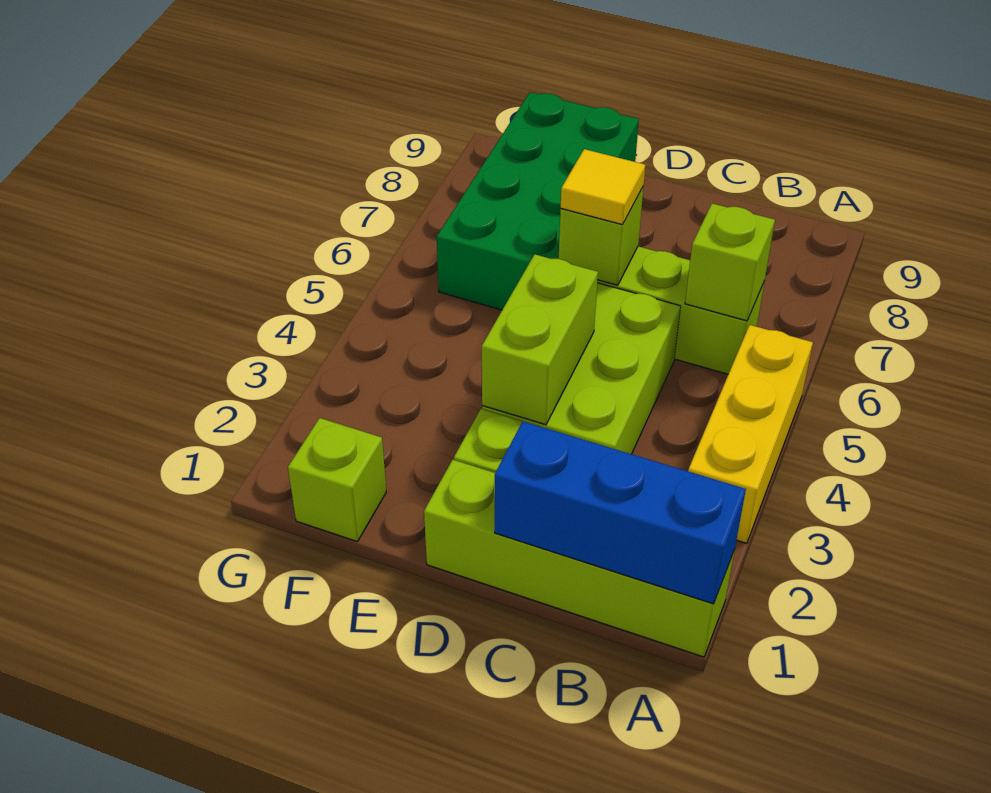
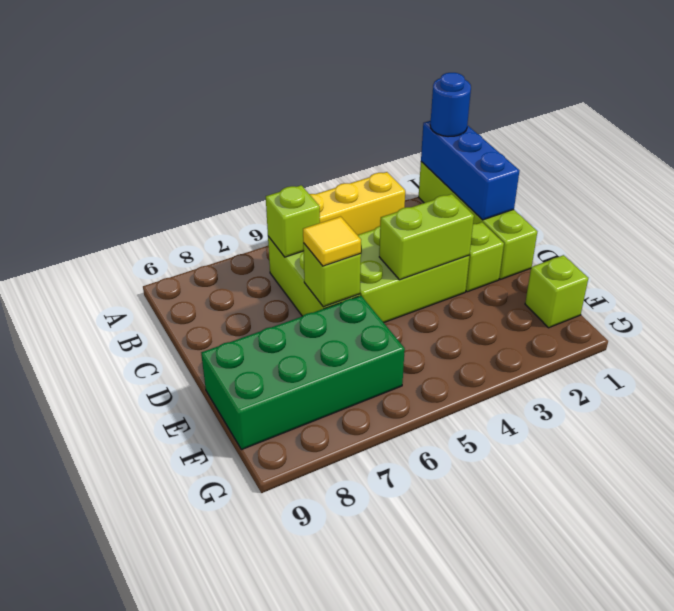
none -> blue round brick A1 level 3

